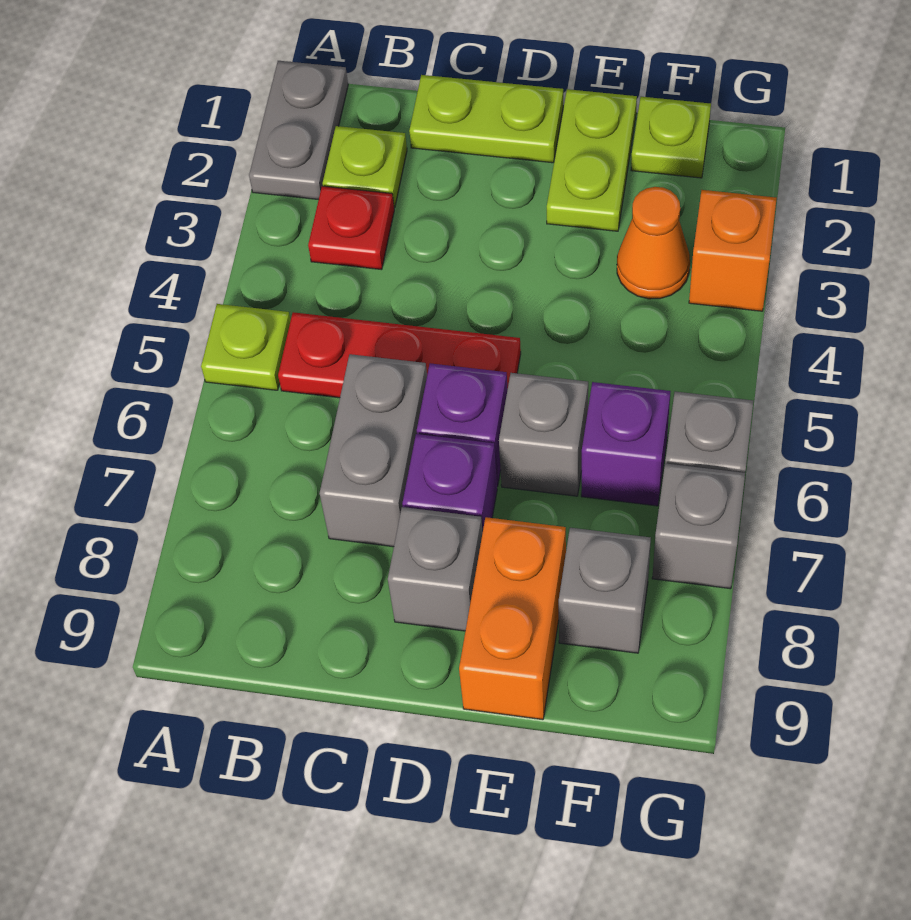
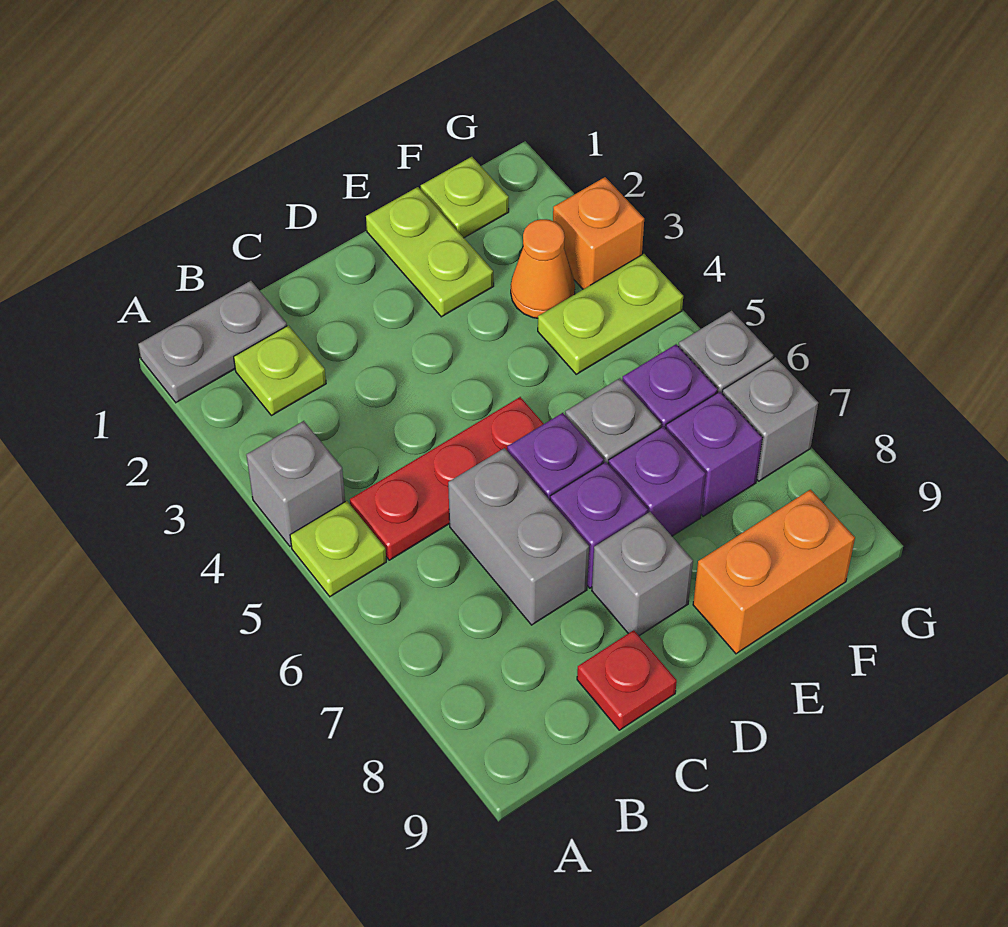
grey plate A1:A2 level 1 -> grey plate A1:B1 level 1
red plate B3 level 1 -> red plate C9 level 1
lime plate C1:D1 level 1 -> lime plate F4:G4 level 1
none -> purple brick E7 level 1
orange brick E8:E9 level 1 -> orange brick E9:F9 level 1
none -> purple brick F7 level 1
grey brick F8 level 1 -> grey brick A4 level 1

